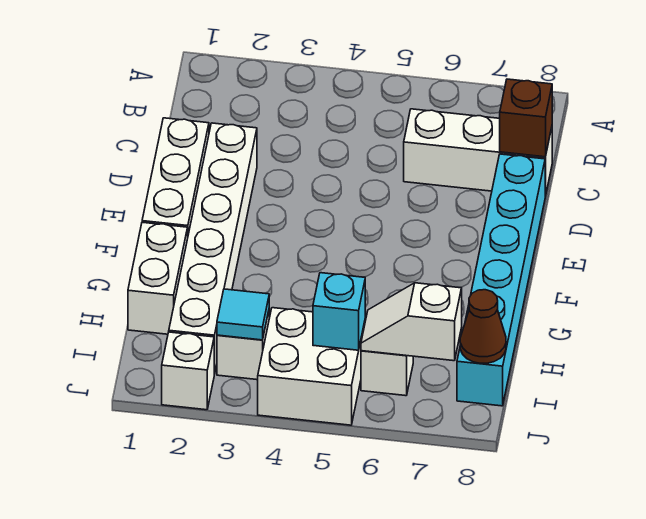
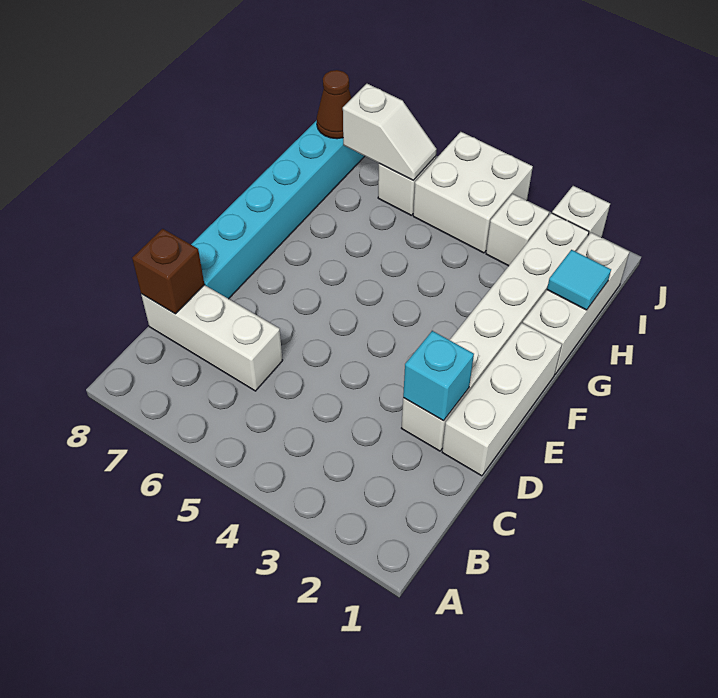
white brick G1:H1 level 1 -> white brick G1:I1 level 1
cyan tile I3 level 2 -> cyan tile H1 level 2
cyan brick I5 level 2 -> cyan brick D2 level 2

